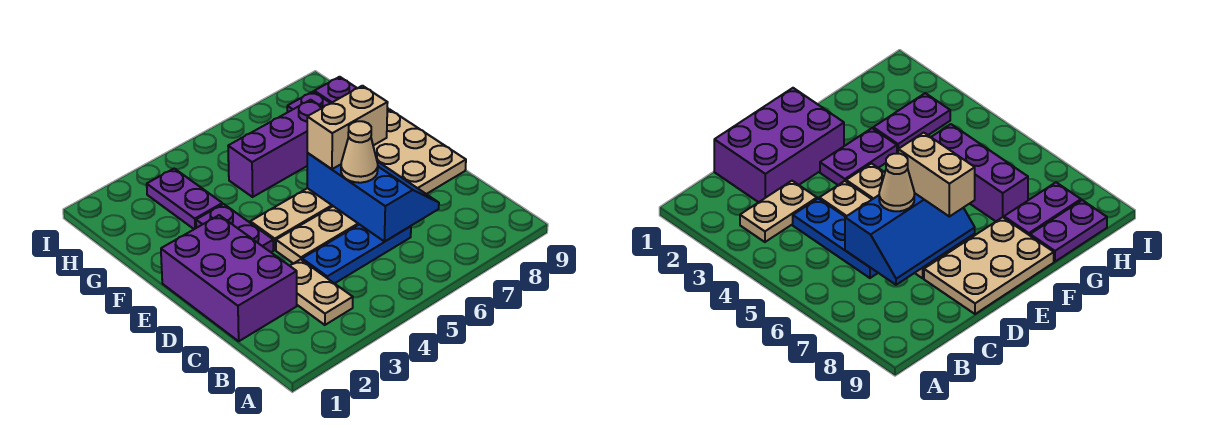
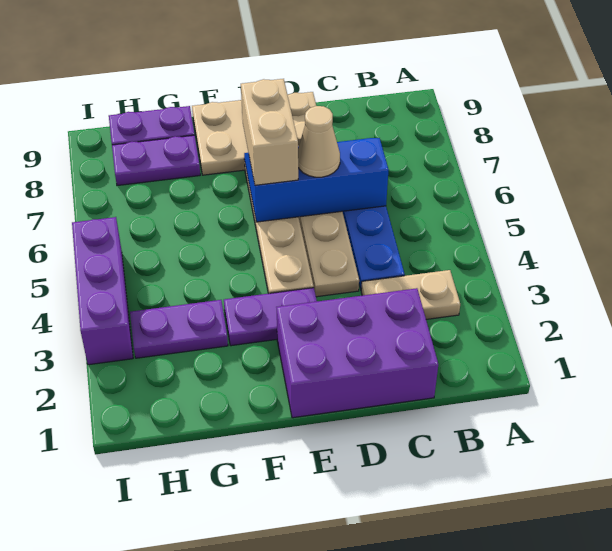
purple brick G5:G7 level 1 -> purple brick I3:I5 level 1

